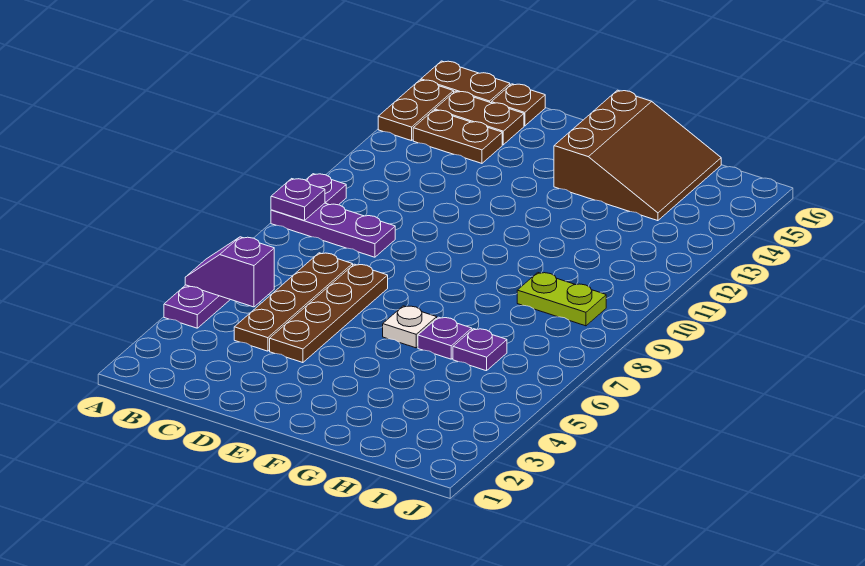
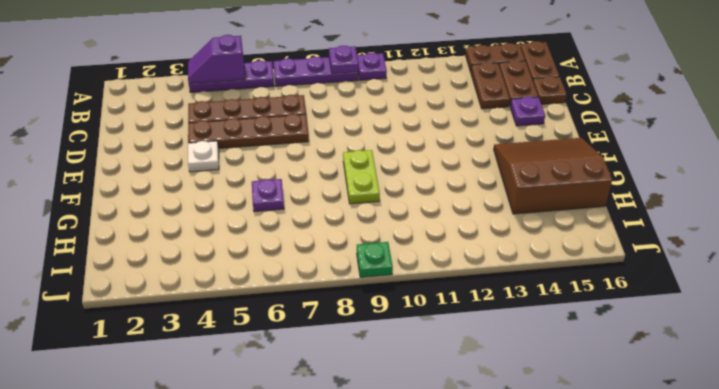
purple slope A5:B5 level 2 top B -> purple slope A4:A5 level 2 top 5
purple plate A9:C9 level 1 -> purple plate A7:A9 level 1
white plate F6 level 1 -> white plate E4 level 1
brown slope F14:H16 level 1 top F -> brown slope F14:H16 level 1 top H
purple plate H6 level 1 -> purple plate D15 level 1
lime plate H9:I9 level 1 -> lime plate F9:G9 level 1
none -> green plate J9 level 1

